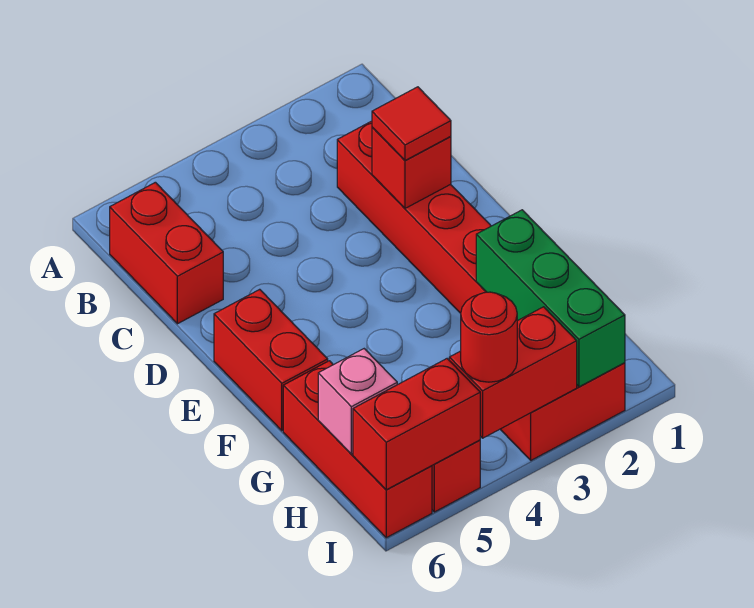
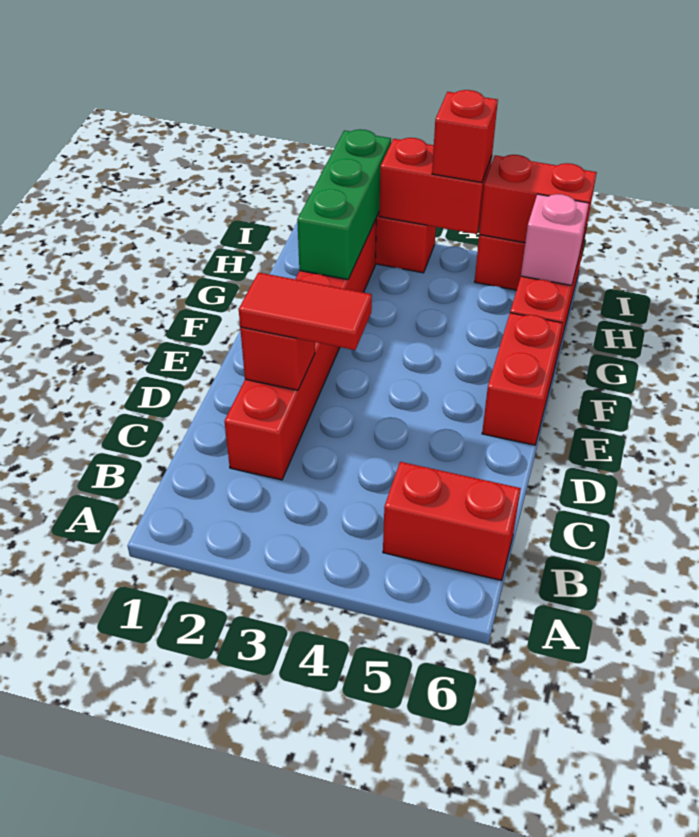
red brick B6:C6 level 1 -> red brick B5:B6 level 1
red tile D2 level 3 -> red tile D2:D3 level 3
red round brick I4 level 3 -> red brick I4 level 3

